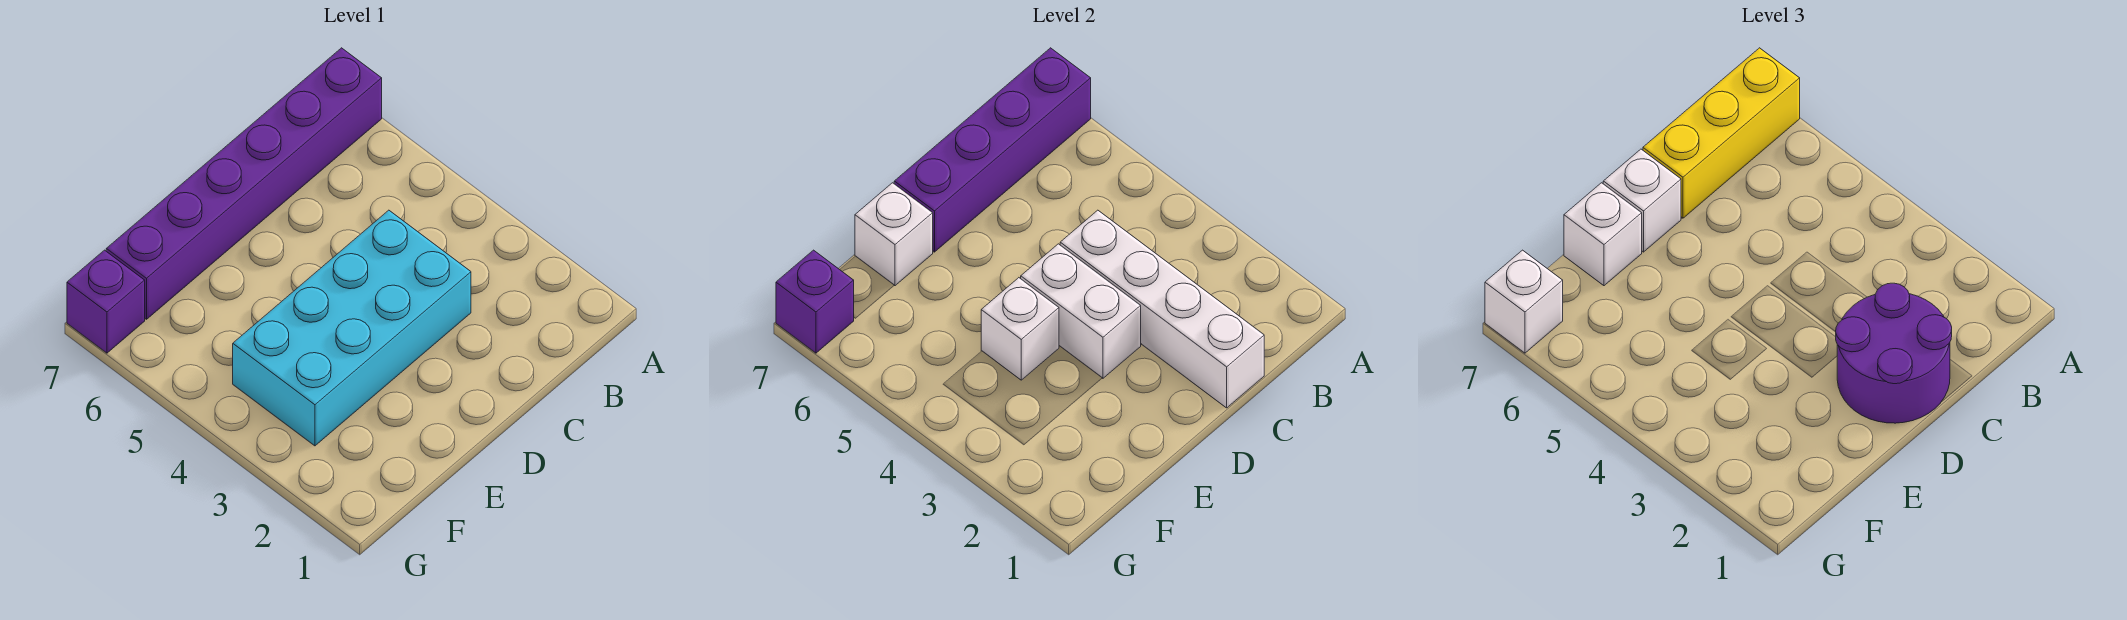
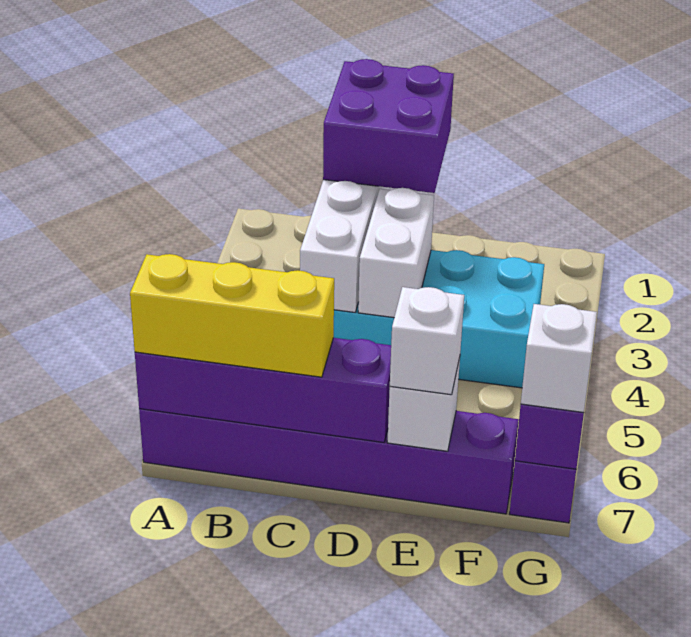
purple round brick C1:D2 level 3 -> purple brick C1:D2 level 3
white brick D7 level 3 -> none
white brick E4 level 2 -> none

